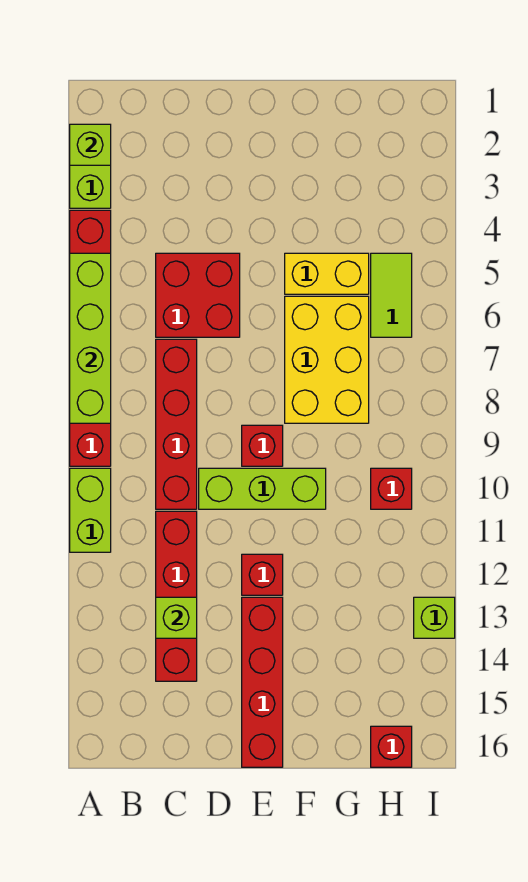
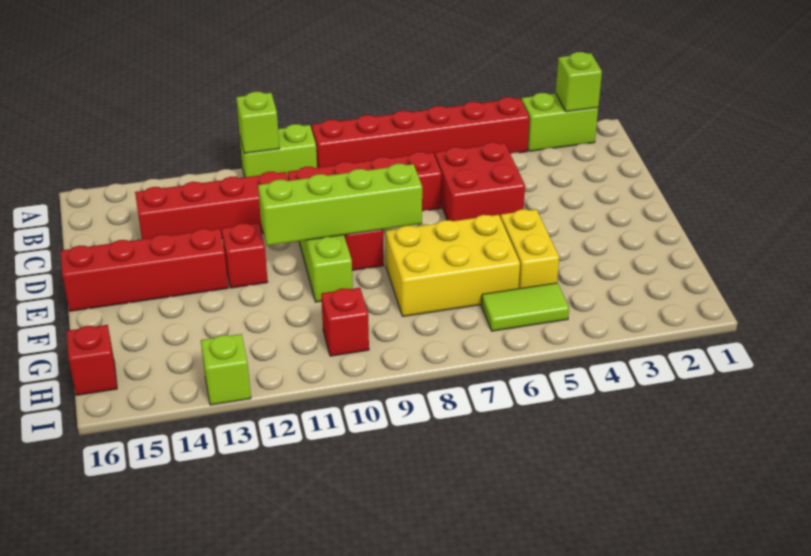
lime brick A5:A8 level 2 -> lime brick E8:E11 level 2
lime brick C13 level 2 -> lime brick A11 level 2

